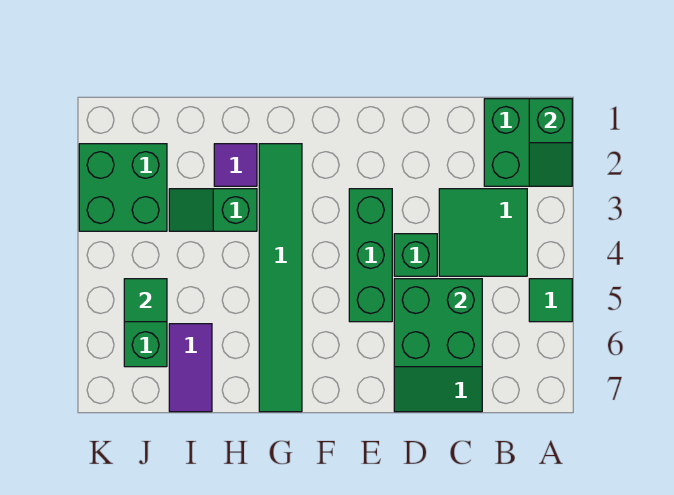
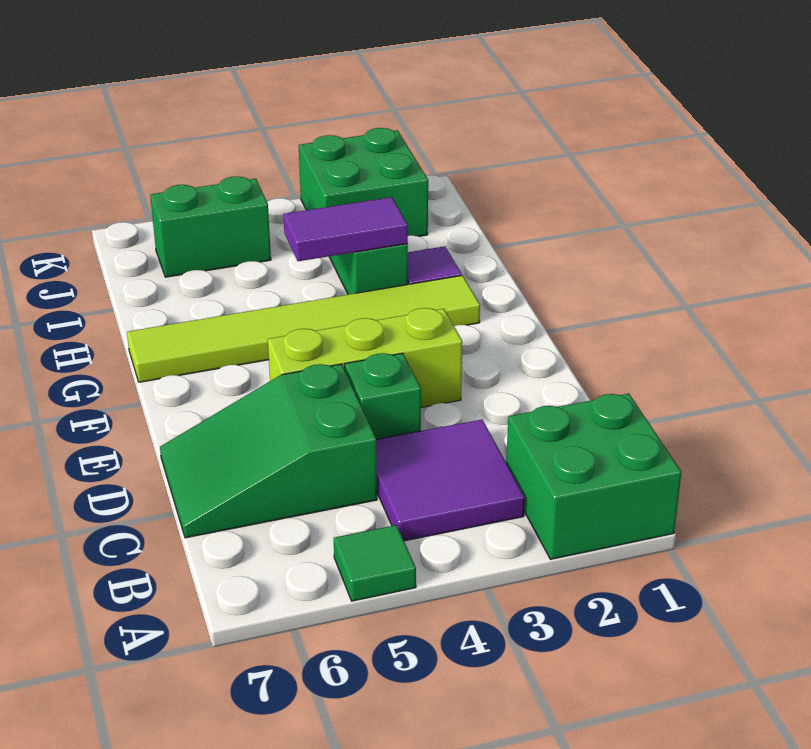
green slope A1:A2 level 2 top 1 -> none
green tile B3:C4 level 1 -> purple tile B3:C4 level 1
green brick C5:D6 level 2 -> none
green brick E3:E5 level 1 -> lime brick E3:E5 level 1
green tile G2:G7 level 1 -> lime tile G2:G7 level 1
purple tile I6:I7 level 1 -> purple tile H3:H4 level 2
green tile J5 level 2 -> none

